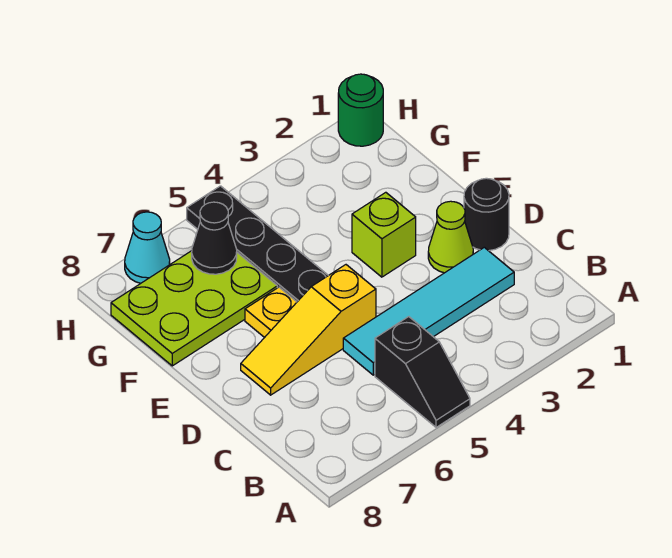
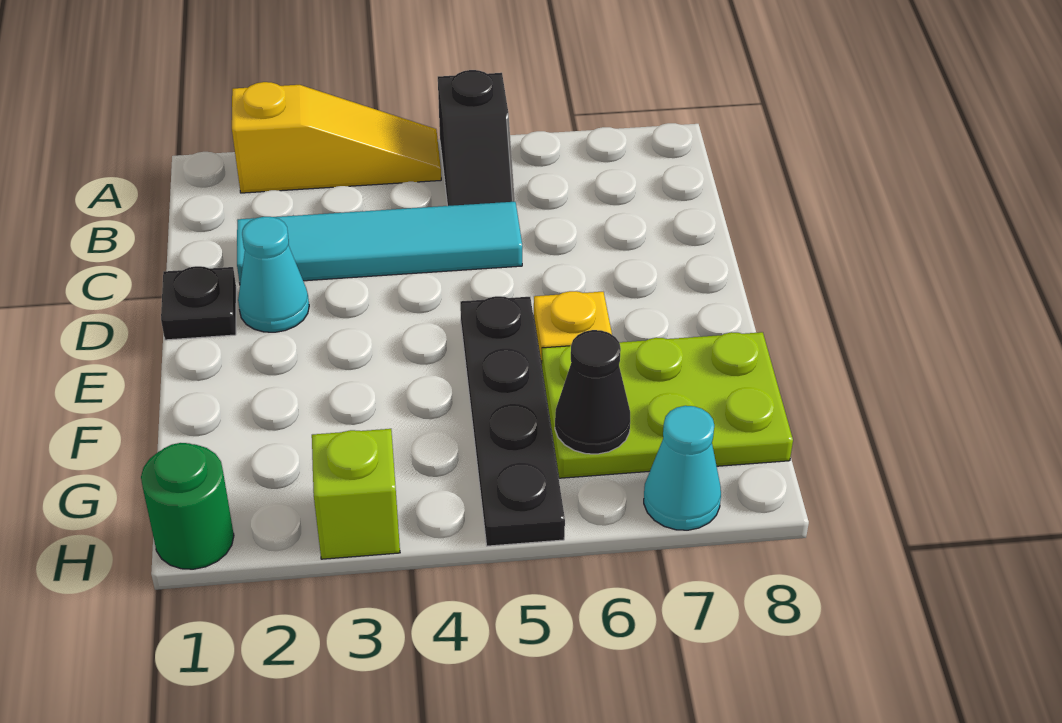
black slope A5:B5 level 1 top B -> black slope A5:B5 level 1 top A
black round brick D1 level 1 -> black plate D1 level 1
lime cone D2 level 1 -> cyan cone D2 level 1
yellow slope D5:D7 level 1 top 5 -> yellow slope A2:A4 level 1 top 2
lime brick E3 level 1 -> lime brick H3 level 1

